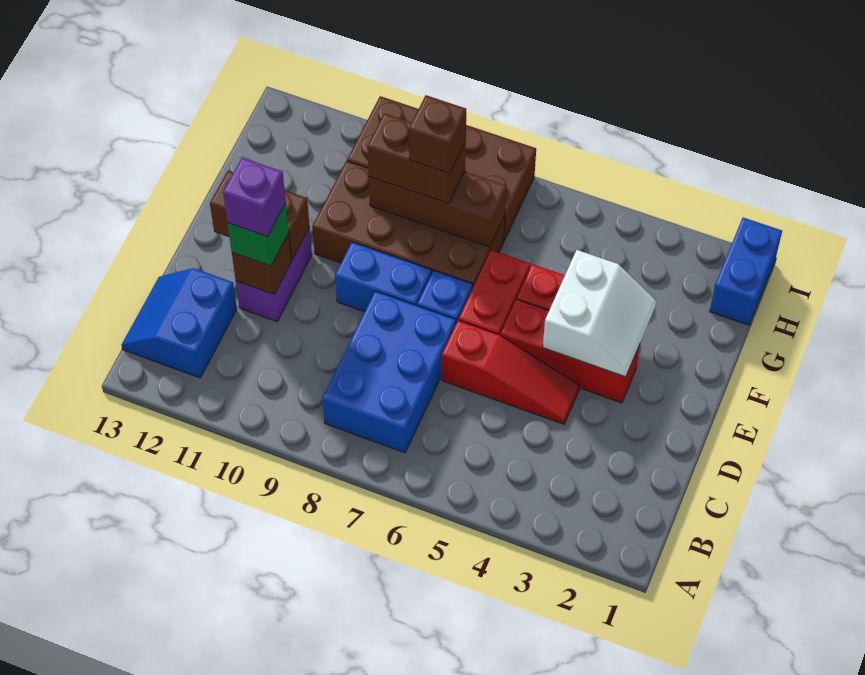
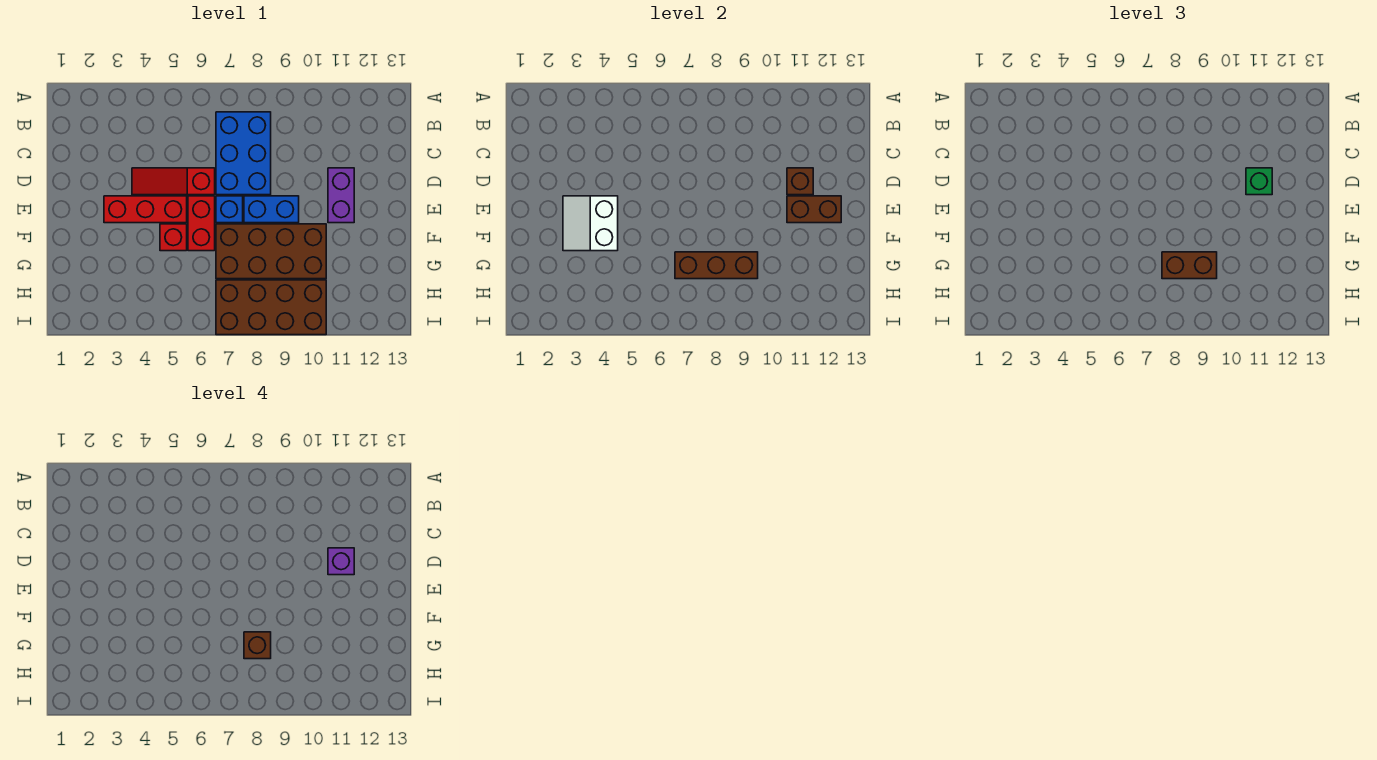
blue slope B12:C13 level 1 top 12 -> none
blue brick H1:I1 level 1 -> none

